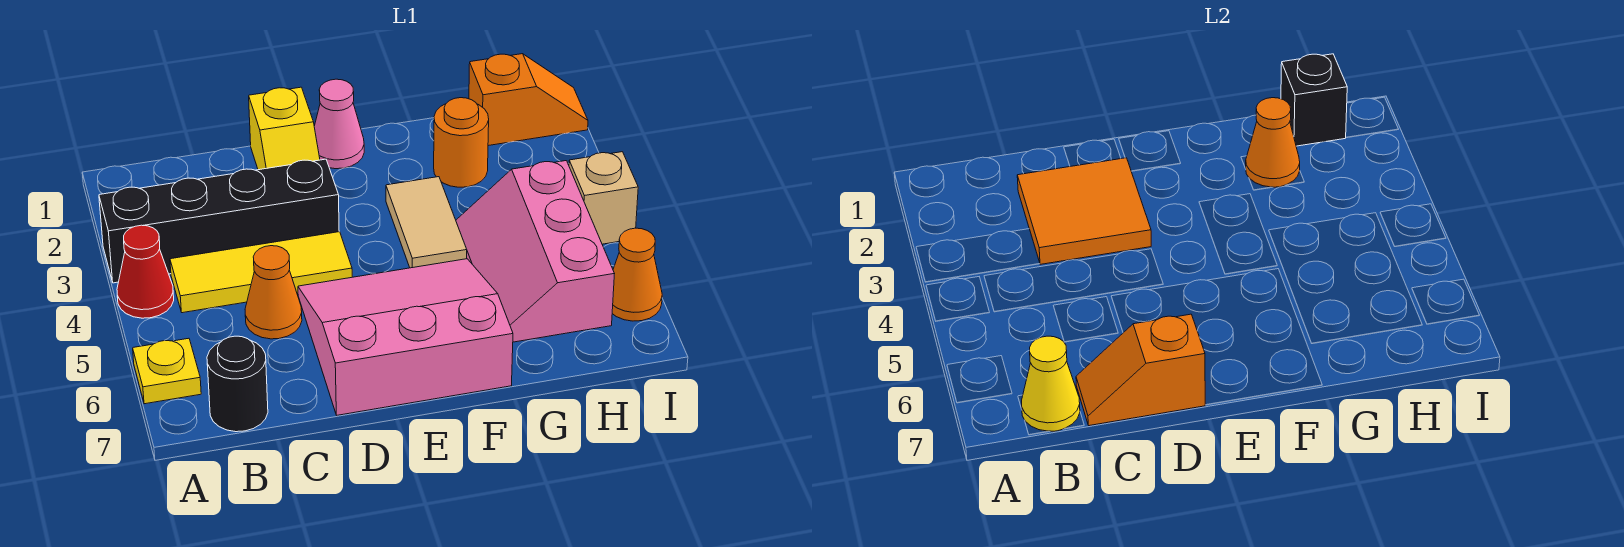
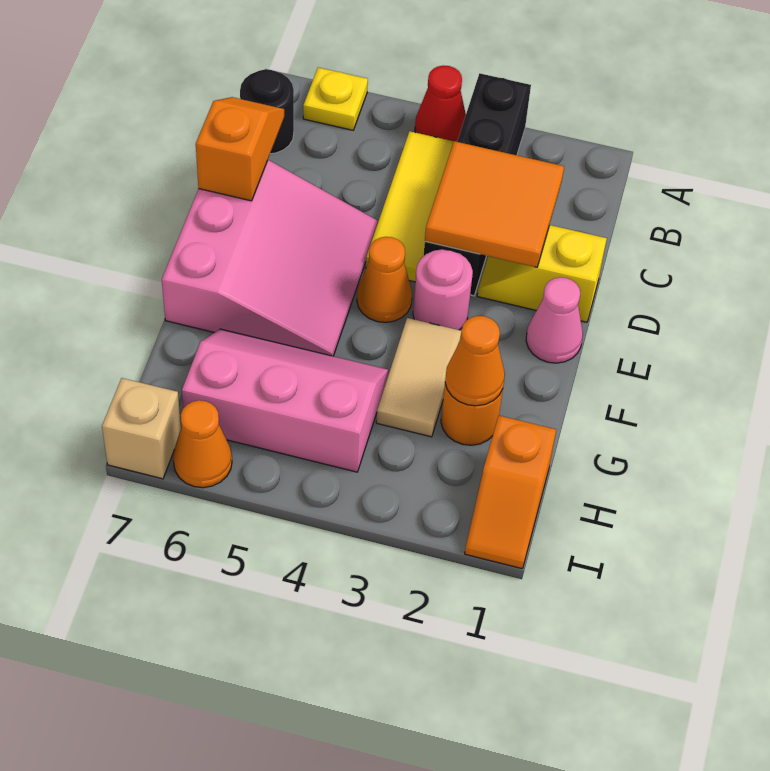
yellow cone B7 level 2 -> none
orange cone C5 level 1 -> orange cone E4 level 1
none -> pink round brick E3 level 1
tan tile F3:F4 level 1 -> tan tile F3:G3 level 1
black brick H1 level 2 -> none
tan brick I4 level 1 -> tan brick I7 level 1

